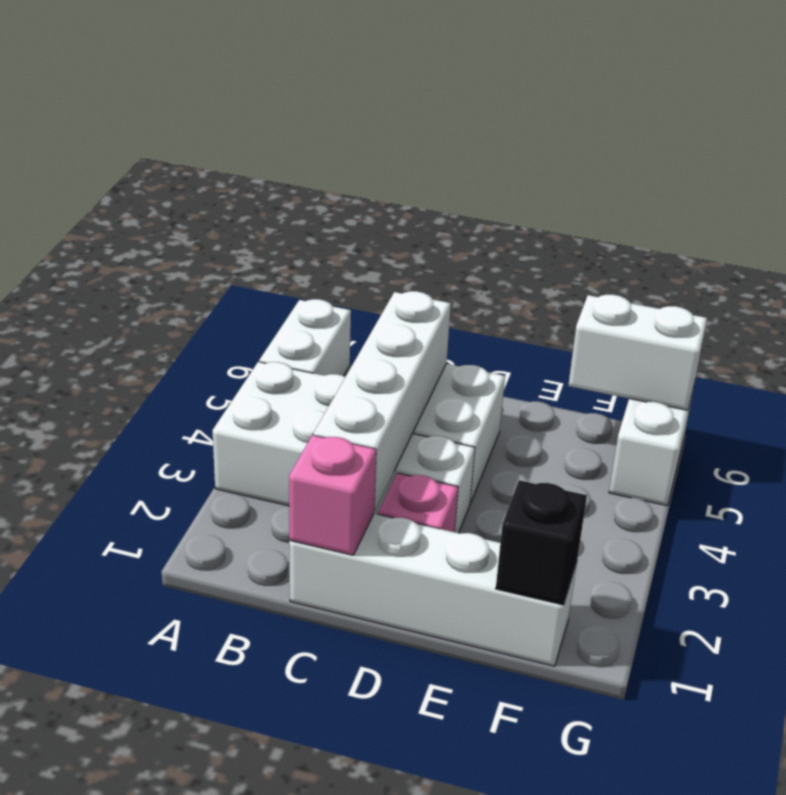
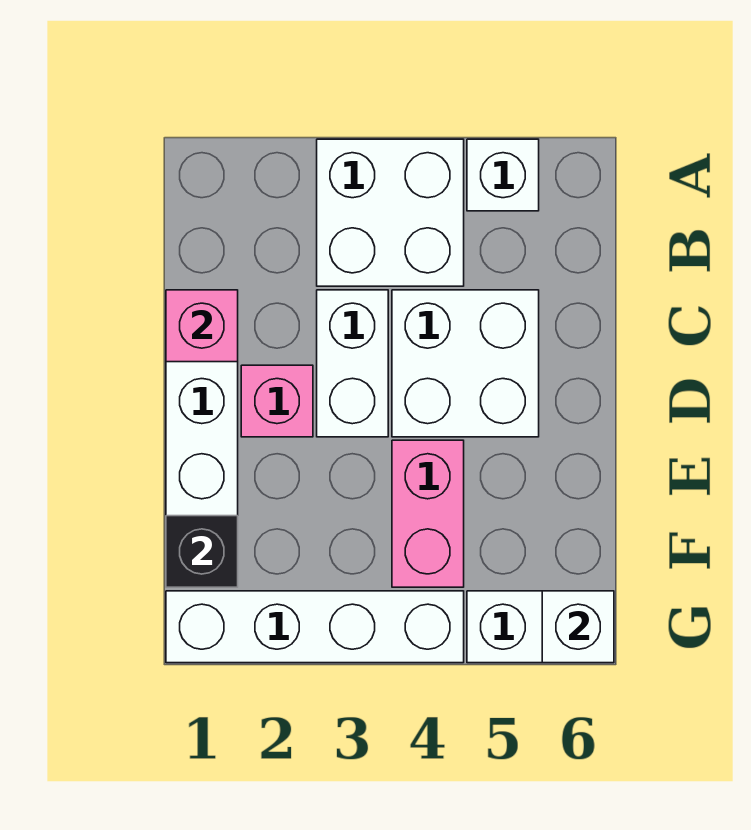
white brick A5:A6 level 1 -> white brick A5 level 1
white brick C2:C5 level 2 -> white brick G1:G4 level 1
none -> pink brick E4:F4 level 1
white brick F6:G6 level 2 -> white brick G6 level 2

